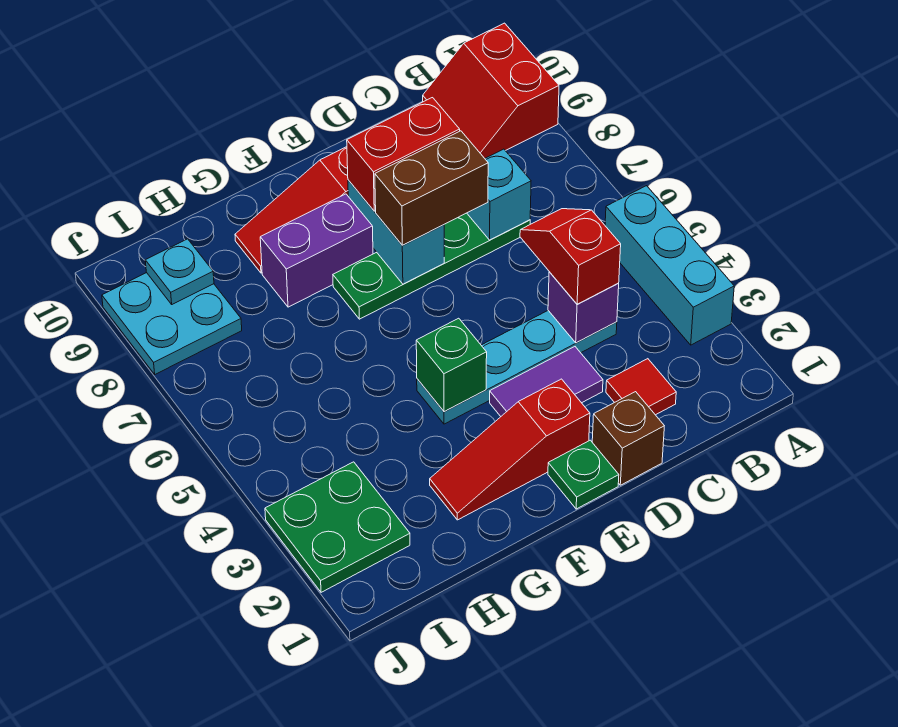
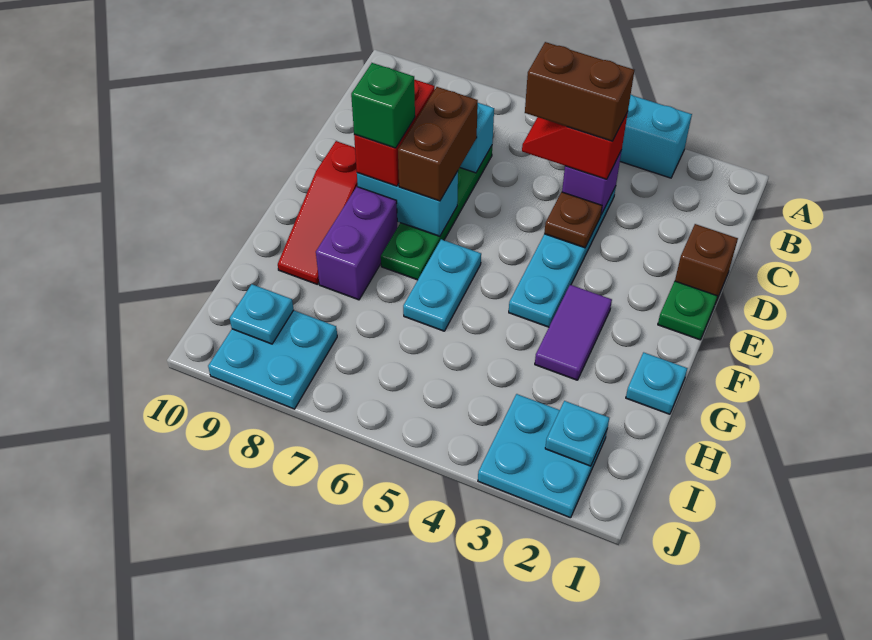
red slope A9:B10 level 1 top A -> none
red tile C2 level 1 -> none
none -> brown brick C4:C5 level 4
purple tile D3:E3 level 1 -> purple tile F3:G3 level 1
none -> brown plate D4 level 2
red slope E2:G2 level 1 top E -> none
green brick F4 level 2 -> green brick E8 level 4
none -> cyan plate F6:G6 level 1
none -> cyan plate G1 level 1
green plate I2:J3 level 1 -> cyan plate I2:J3 level 1
none -> cyan plate I2 level 2

